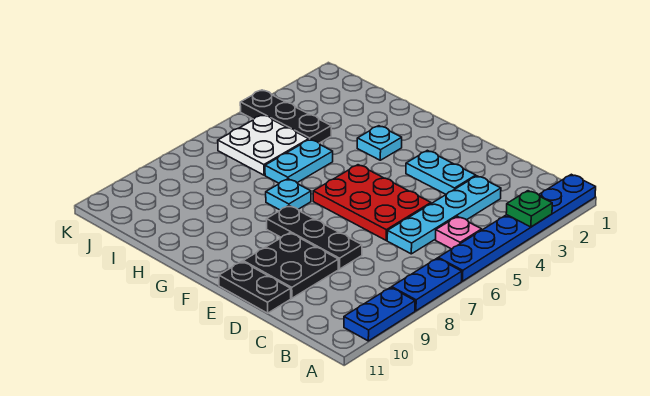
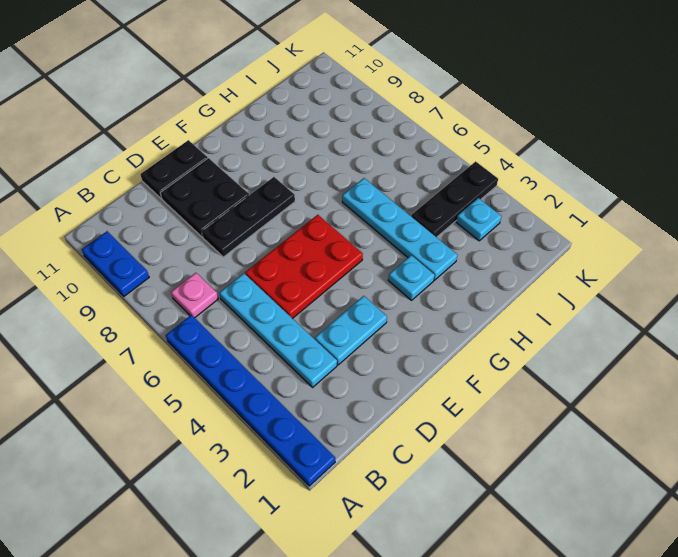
green plate A3 level 2 -> none
blue plate A7:A8 level 1 -> none
pink plate B5 level 1 -> pink plate B7 level 1
cyan plate G7 level 1 -> cyan plate J3 level 1
cyan plate H5:H6 level 1 -> cyan plate H3:H6 level 1
white plate I5:J6 level 1 -> none

